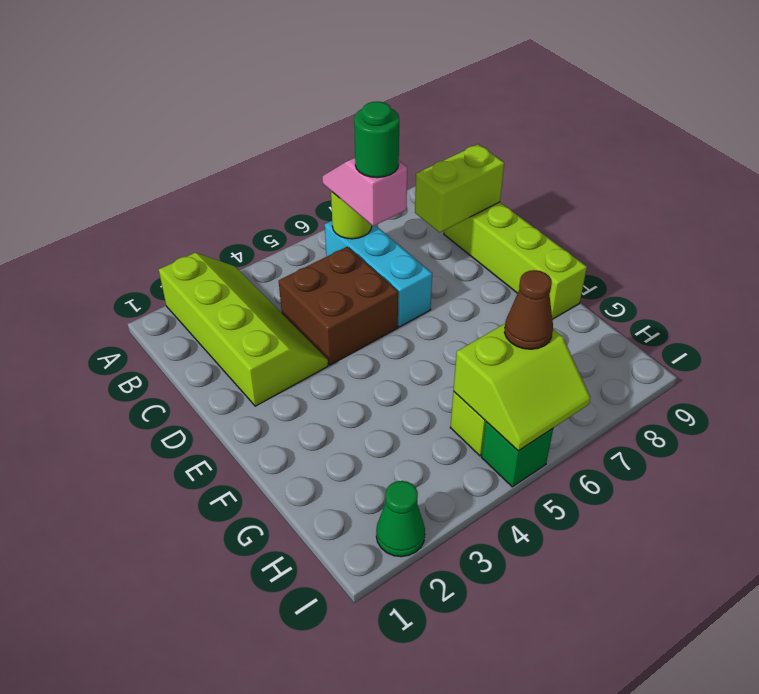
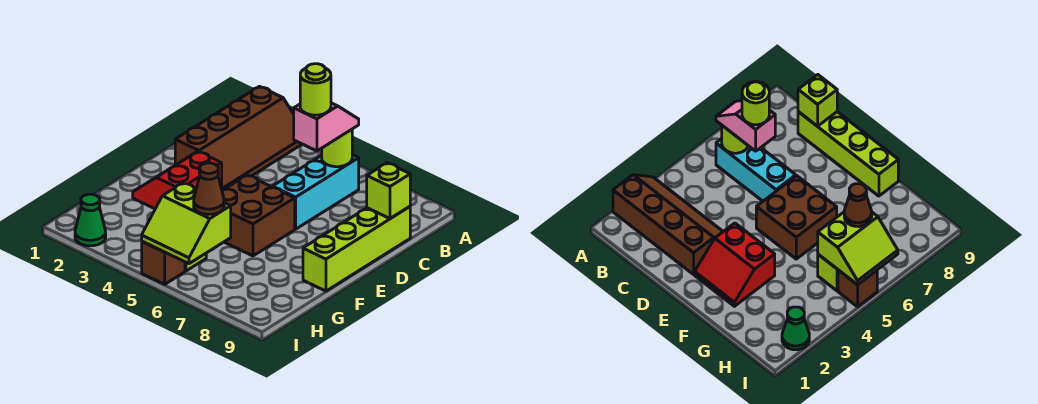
lime slope A2:D3 level 1 top 2 -> brown slope A2:D3 level 1 top 2
brown brick C4:D5 level 1 -> brown brick E5:F6 level 1
green round brick C6 level 4 -> lime round brick C6 level 4
lime brick C8:C9 level 2 -> lime brick C9 level 2
none -> red slope E2:F3 level 1 top 3
green brick I5 level 1 -> brown brick I5 level 1

